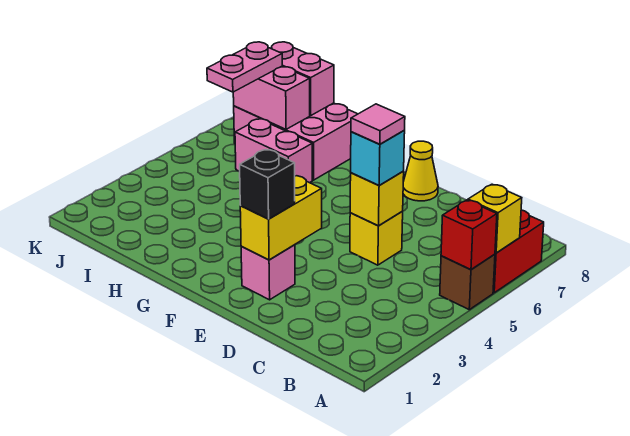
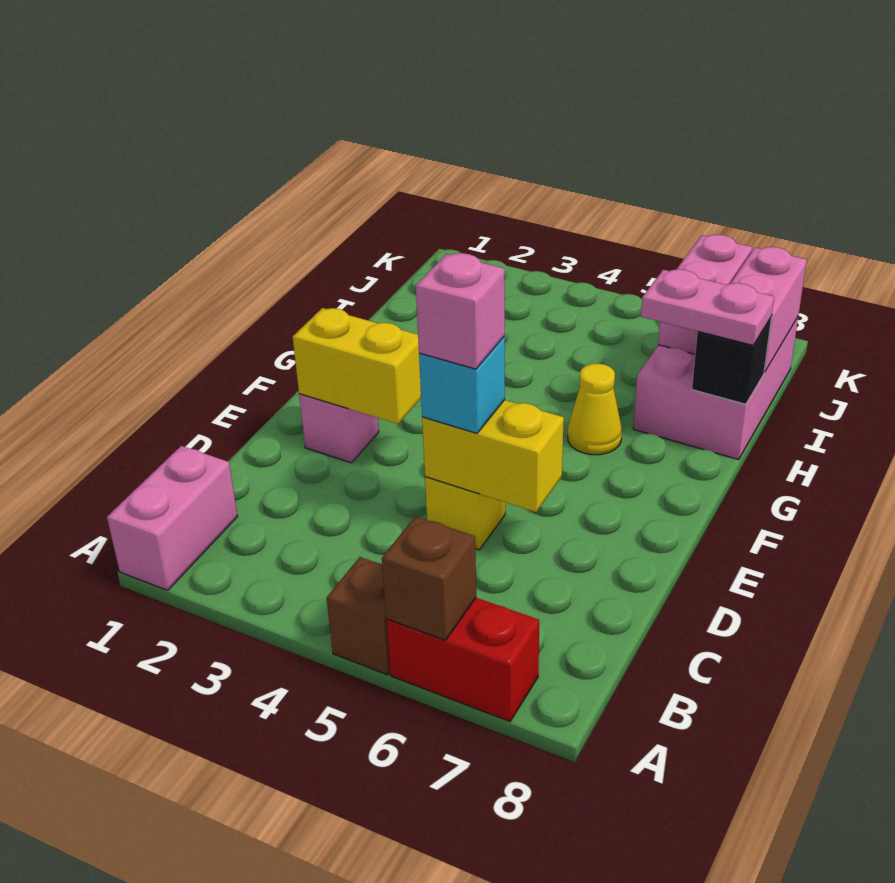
red brick A5 level 2 -> none
yellow brick A6 level 2 -> brown brick A6 level 2
yellow brick D5 level 2 -> yellow brick D5:D6 level 2
pink tile D5 level 4 -> pink brick D5 level 4
black brick E2 level 3 -> black brick H8 level 2
yellow cone E8 level 1 -> yellow cone G6 level 1
pink brick H6:I6 level 1 -> pink brick A1:B1 level 1
pink plate J6:J7 level 3 -> pink plate H7:H8 level 3

